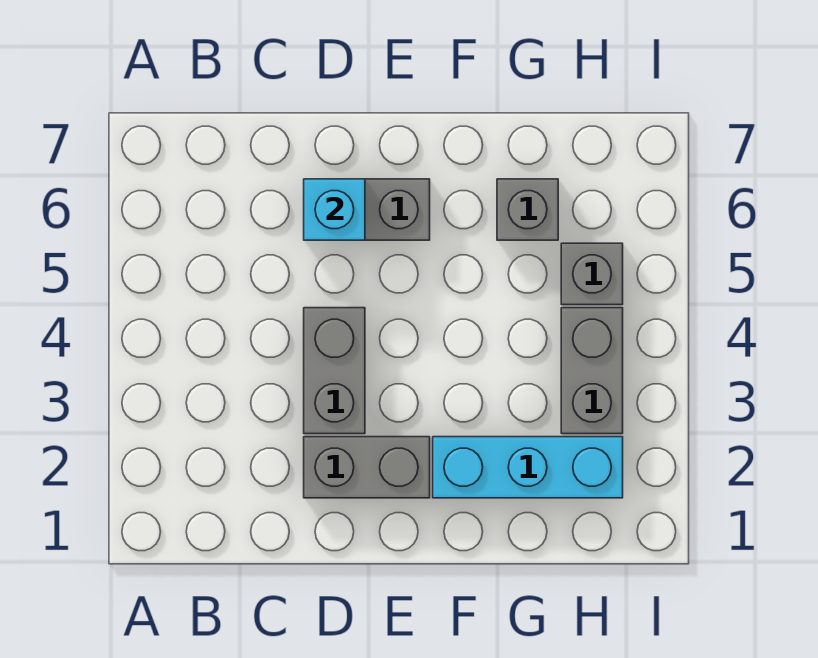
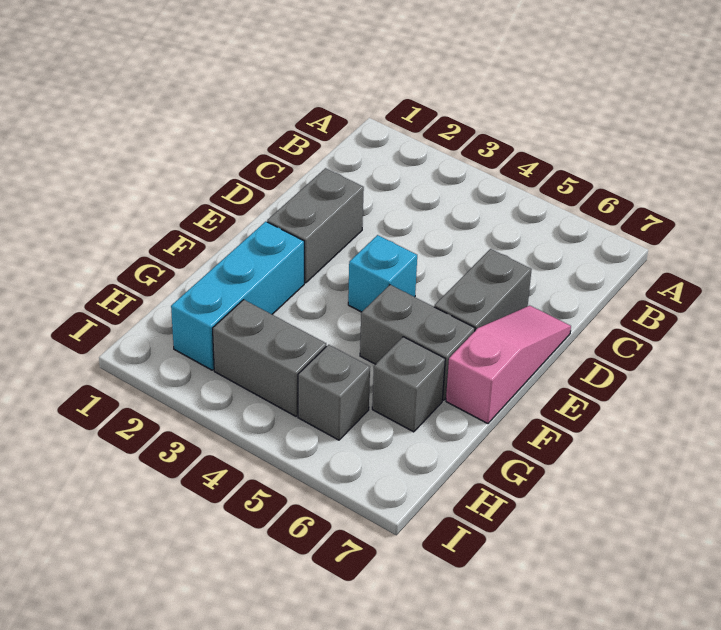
grey brick D3:D4 level 1 -> grey brick F5:F6 level 1
cyan brick D6 level 2 -> cyan brick E4 level 1
none -> pink slope D7:F7 level 1 top F

